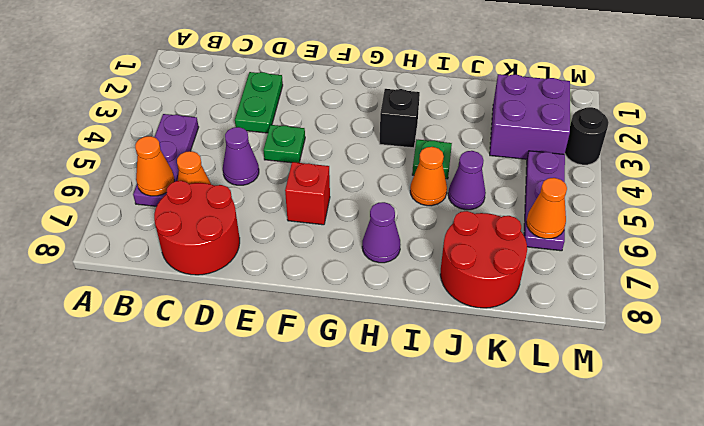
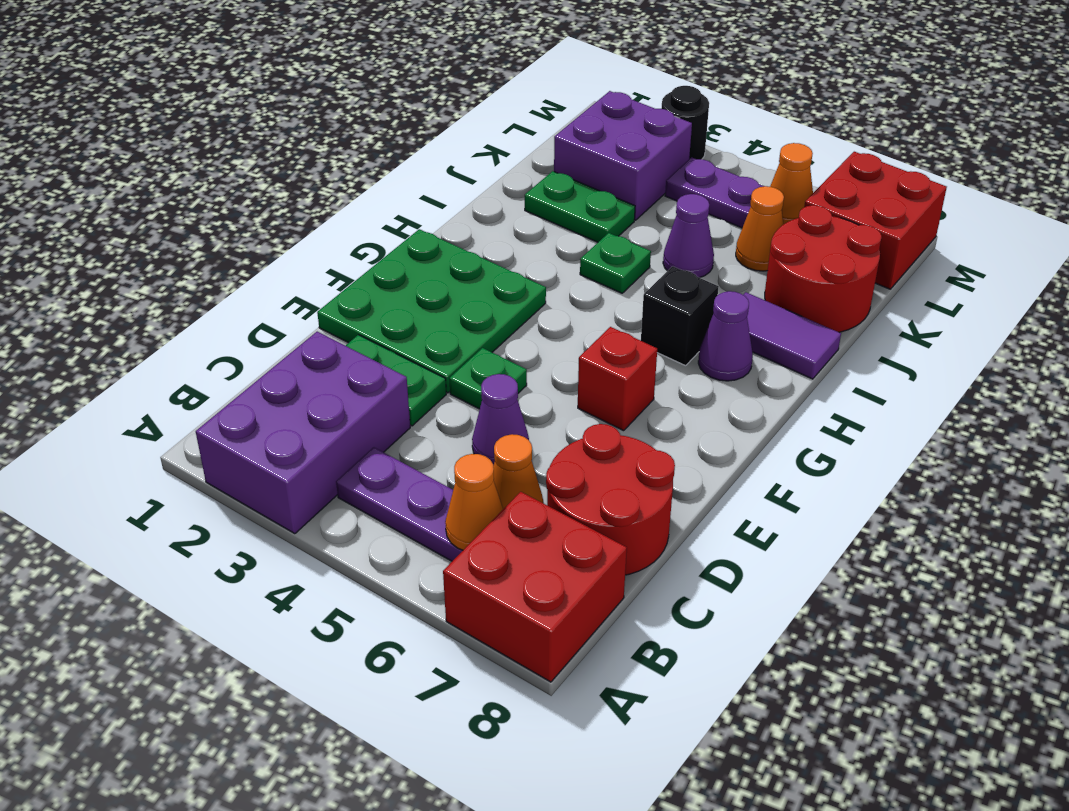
none -> purple brick A2:C3 level 1
none -> red brick A7:B8 level 1
none -> green plate E1:G3 level 1
black brick H3 level 1 -> black brick H6 level 1
orange cone I5 level 1 -> orange cone K6 level 1
none -> purple tile I7:I8 level 1
none -> green plate J2:J3 level 1
none -> red brick L7:M8 level 1

